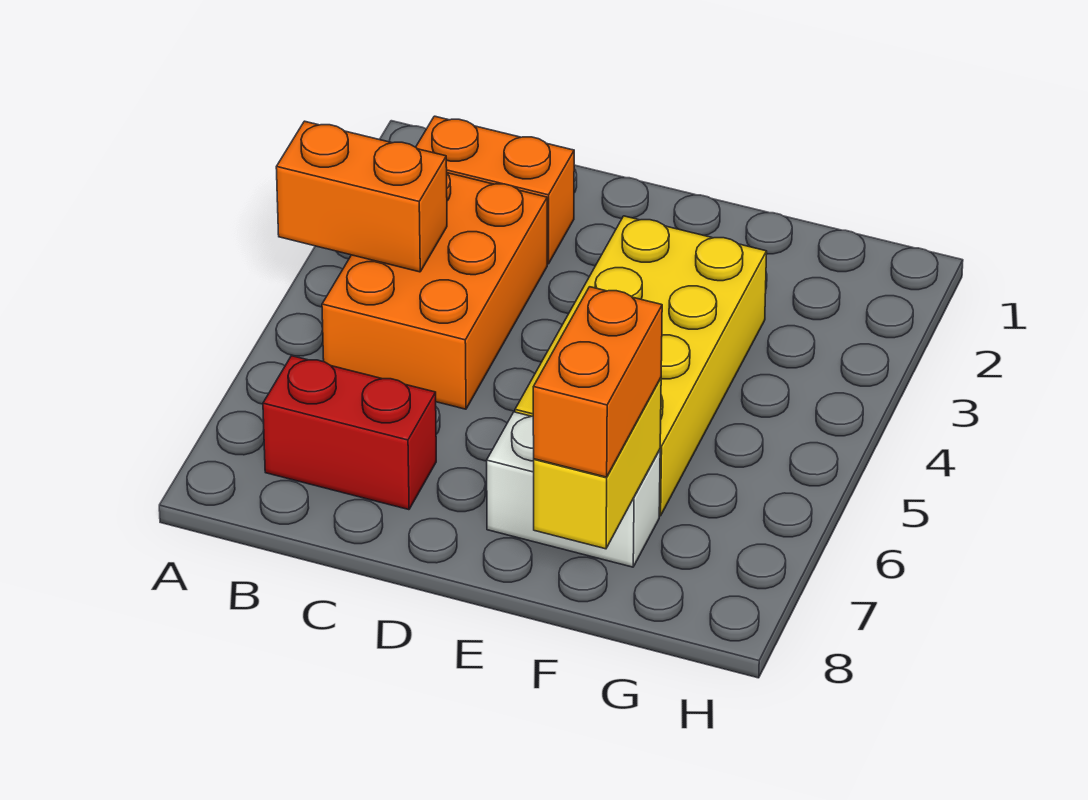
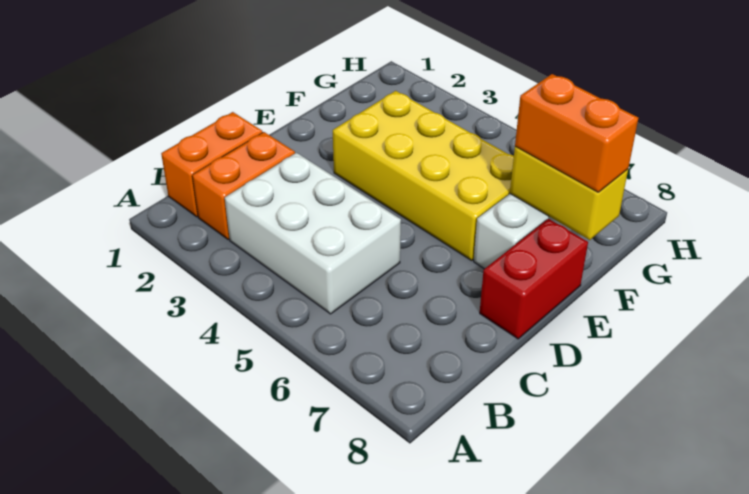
orange brick A4:B4 level 2 -> orange brick B1:C1 level 1
orange brick B3:C5 level 1 -> white brick B3:C5 level 1
red brick B7:C7 level 1 -> red brick D8:E8 level 1

